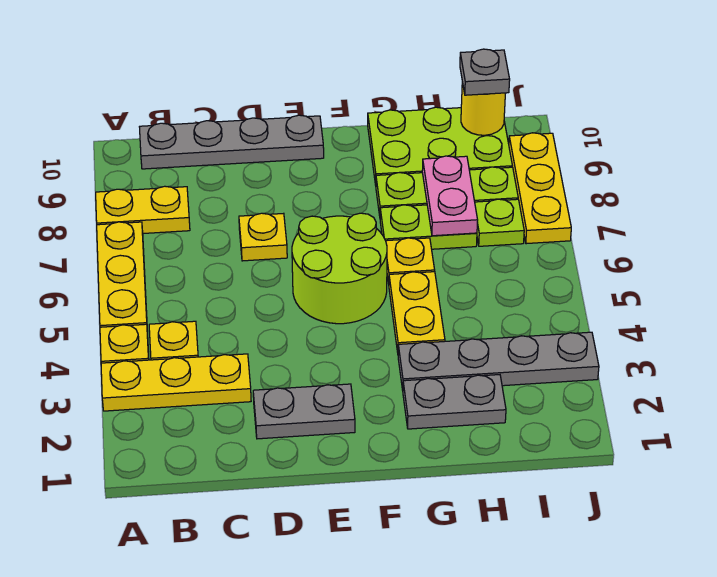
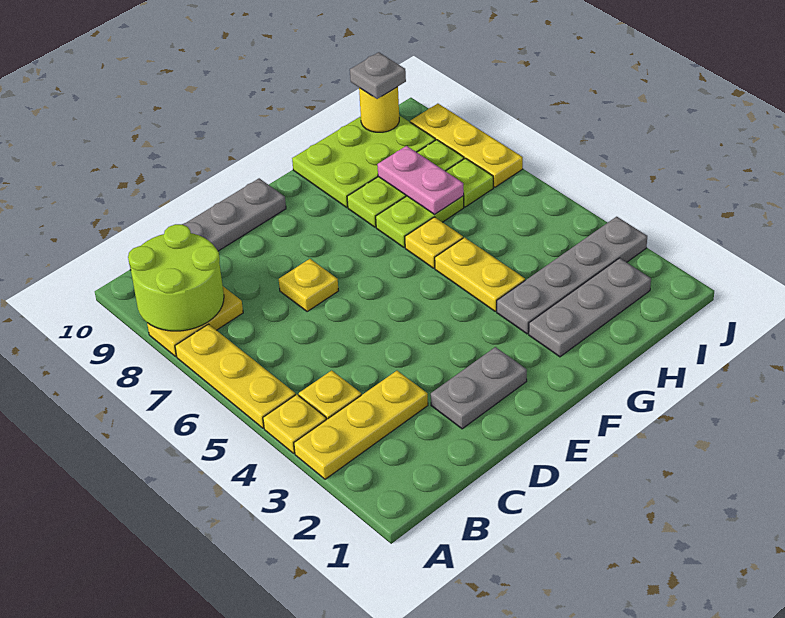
lime round brick E5:F6 level 1 -> lime round brick A8:B9 level 2
grey plate G2:H2 level 1 -> grey plate G2:I2 level 1

